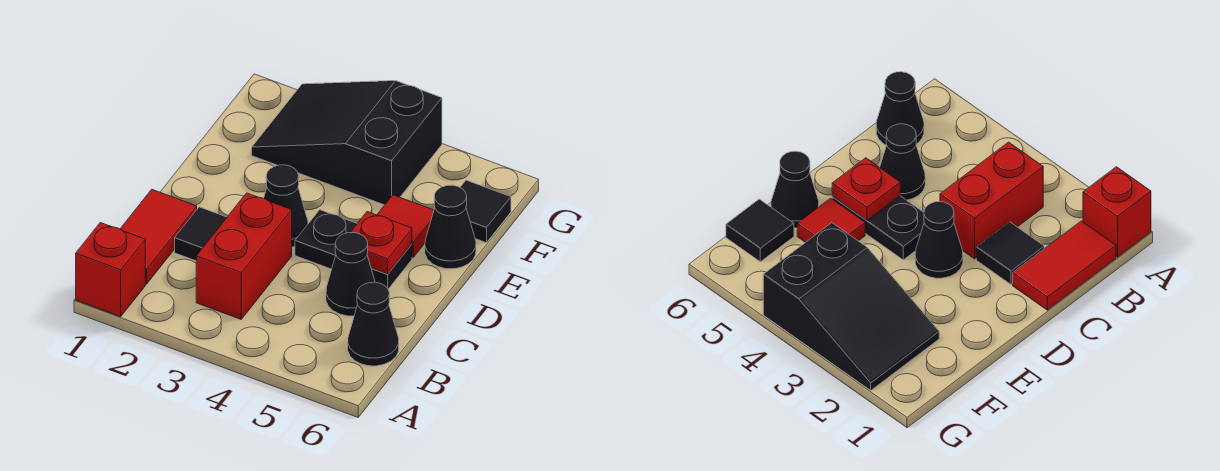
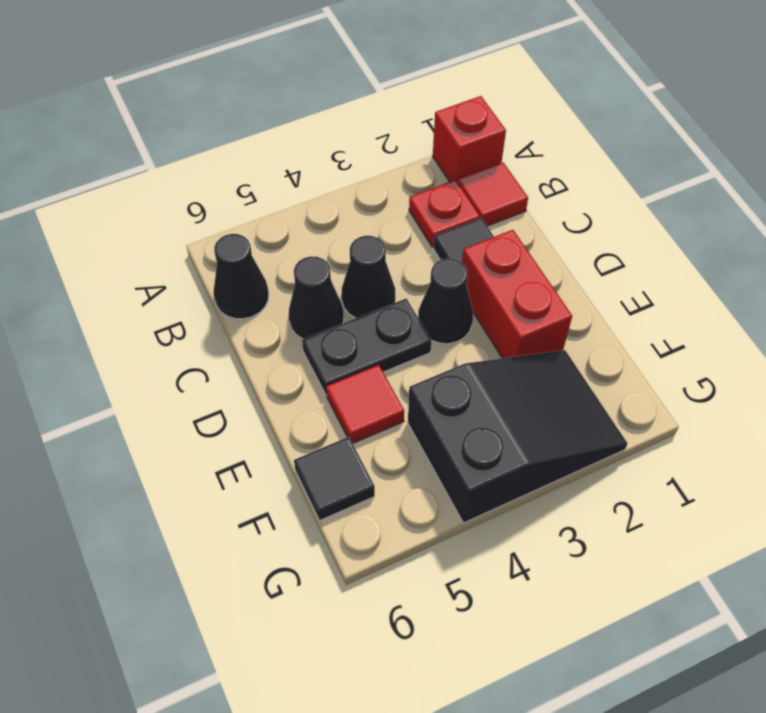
red tile B1:C1 level 1 -> red tile B1 level 1
red brick B3:C3 level 1 -> red brick D2:E2 level 1
red plate D5 level 2 -> red plate B2 level 1
black cone E6 level 1 -> black cone C4 level 1

